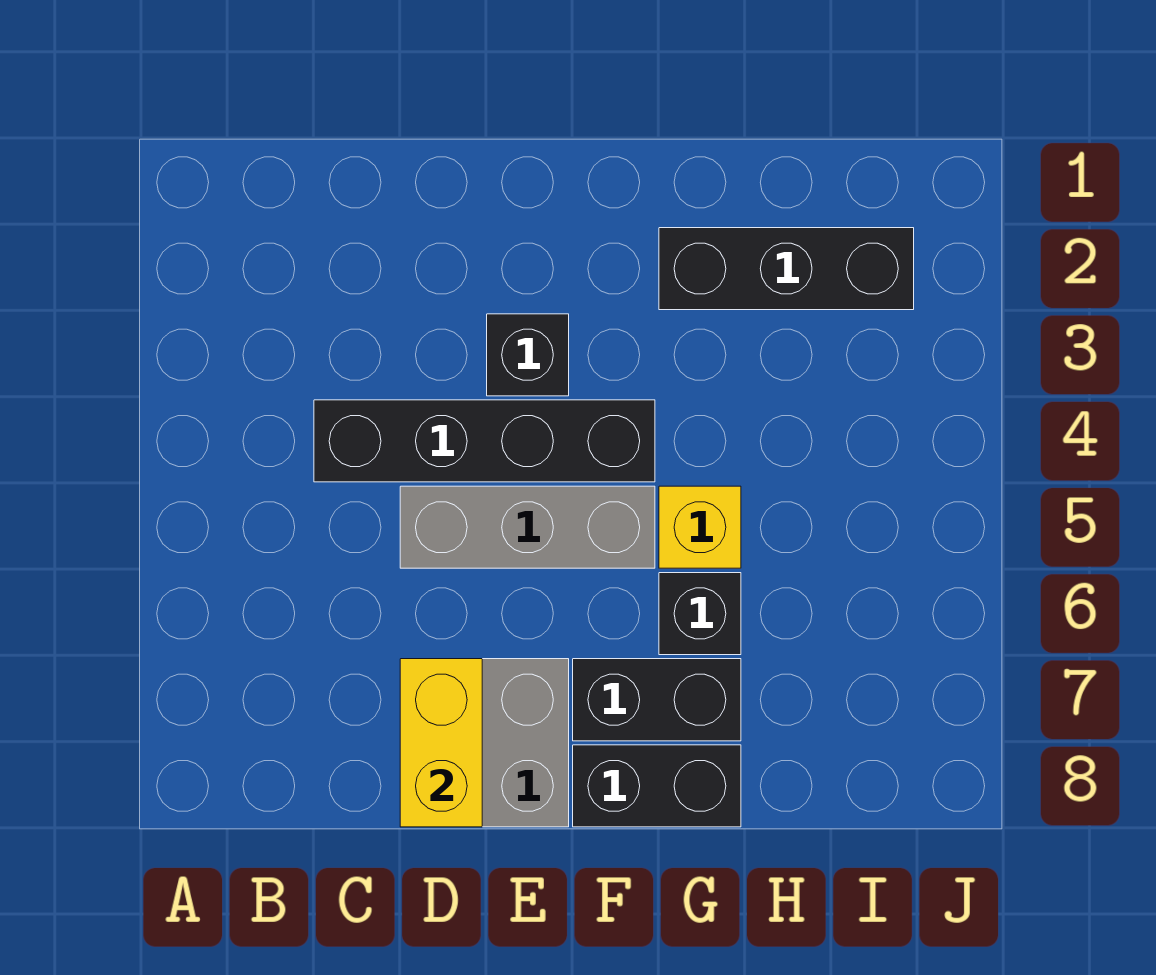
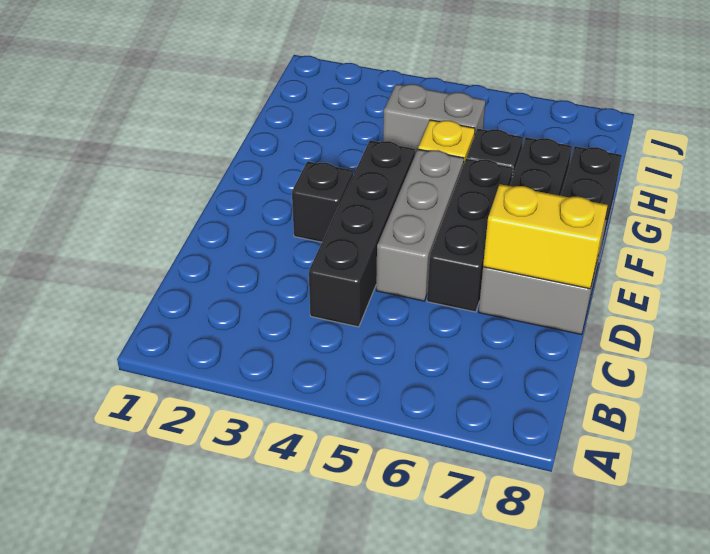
black brick G2:I2 level 1 -> black brick D6:F6 level 1
none -> grey brick H4:H5 level 1

